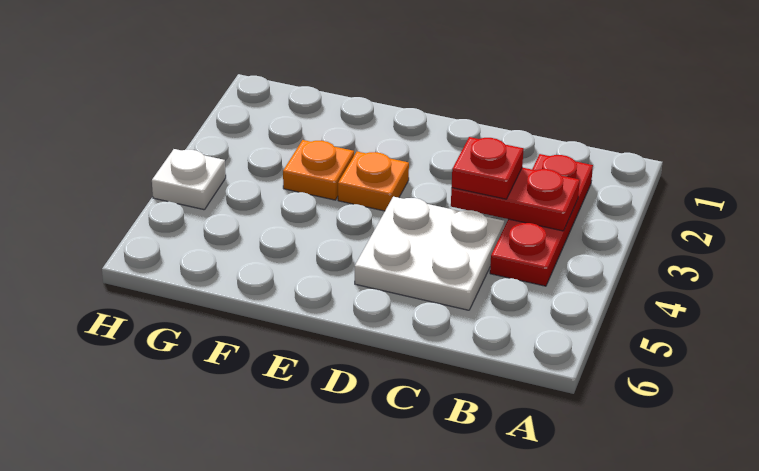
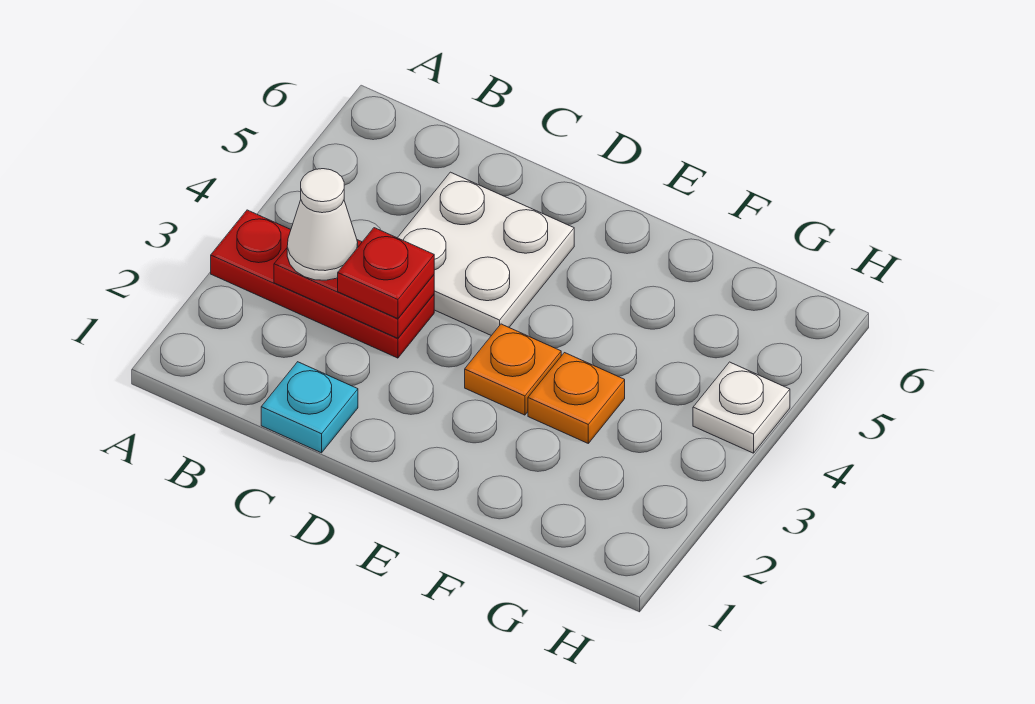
red plate B2:B4 level 1 -> red plate A3:C3 level 1
none -> white cone B3 level 3
none -> cyan plate C1 level 1

